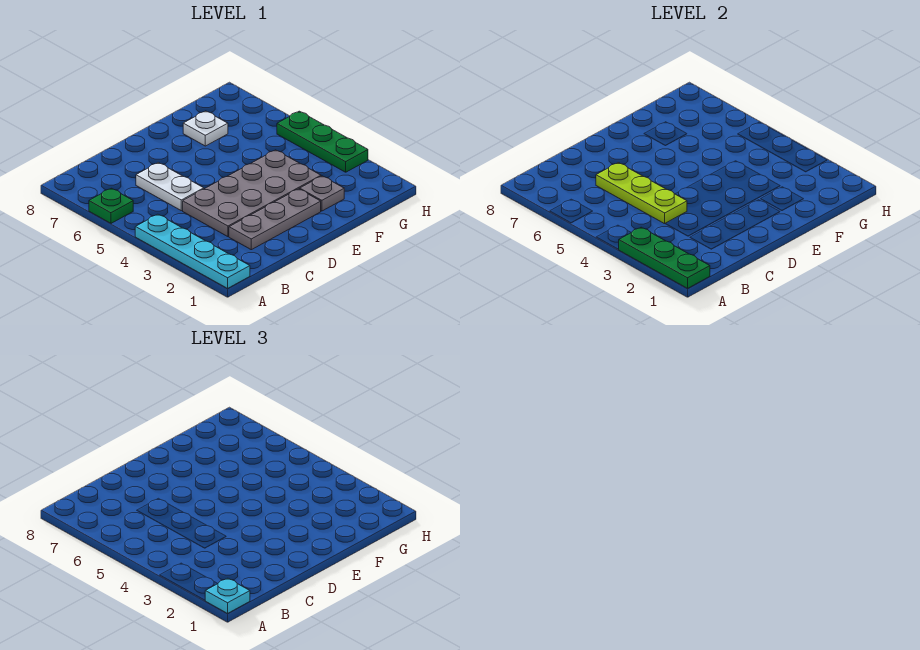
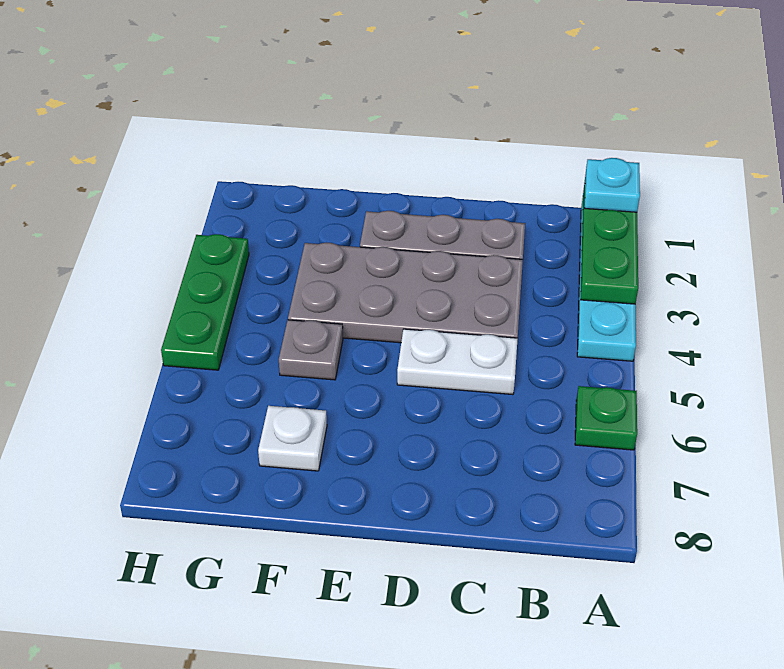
lime plate C4:C6 level 2 -> none
white plate C5:C6 level 1 -> white plate C5:D5 level 1
grey plate F2 level 1 -> grey plate F5 level 1

